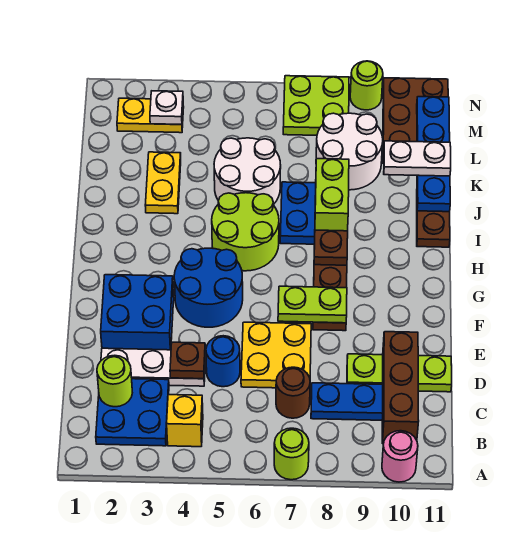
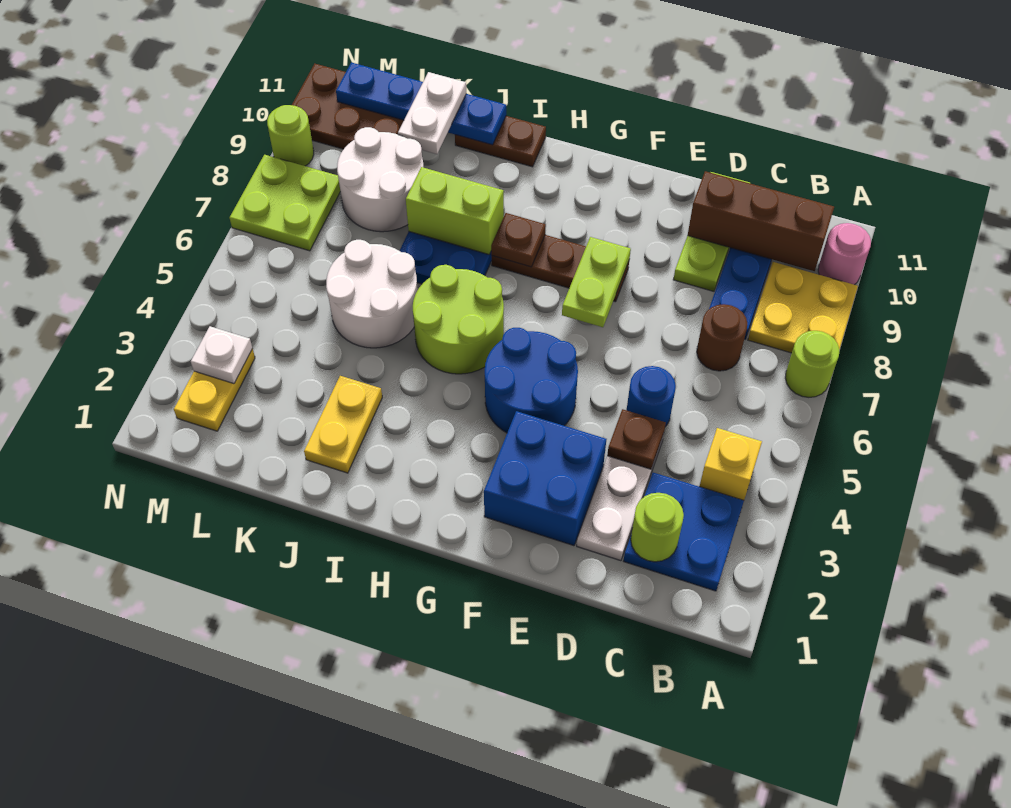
yellow plate D6:E7 level 1 -> yellow plate A8:B9 level 1
yellow plate J3:K3 level 1 -> yellow plate J2:J3 level 1

